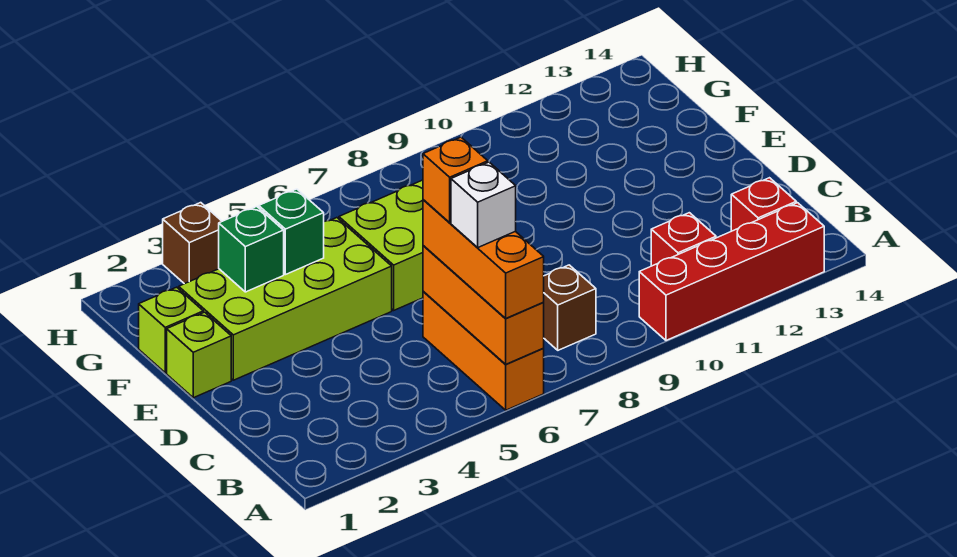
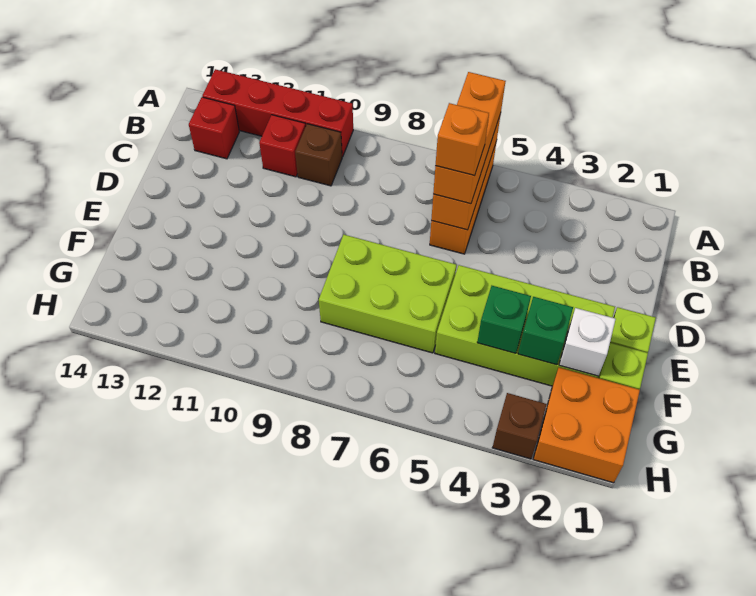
white brick B6 level 4 -> white brick F2 level 2
brown brick B8 level 1 -> brown brick B10 level 1
none -> orange brick G1:H2 level 1

